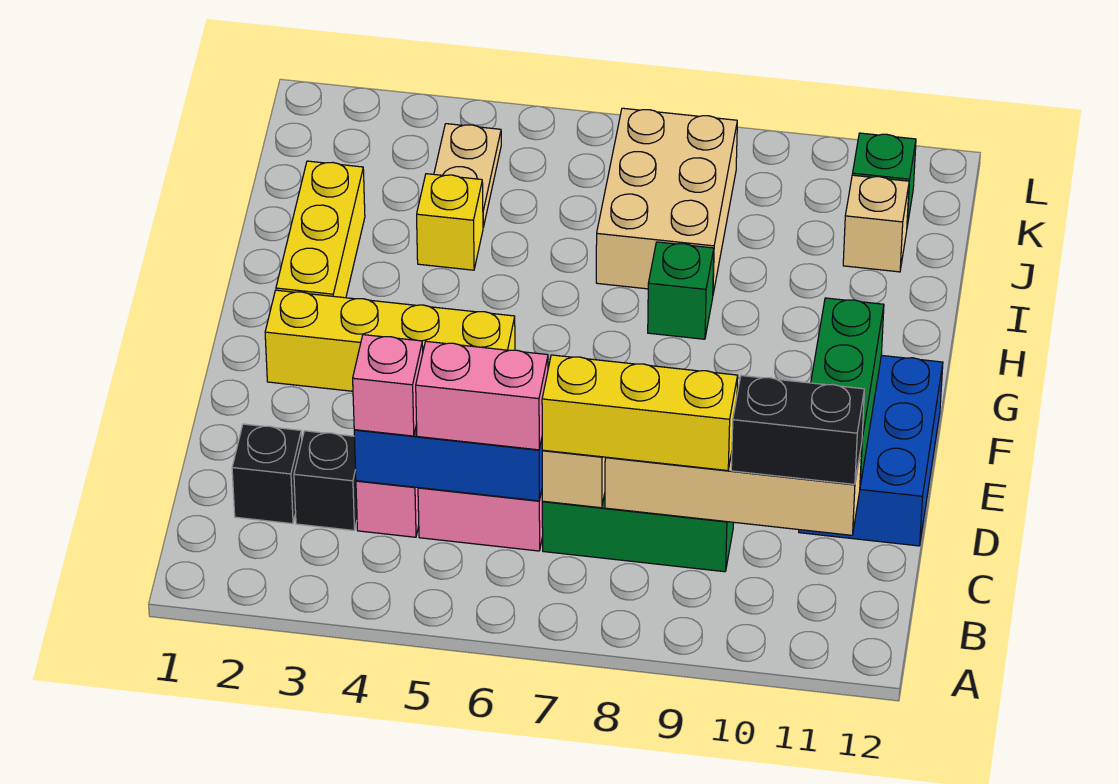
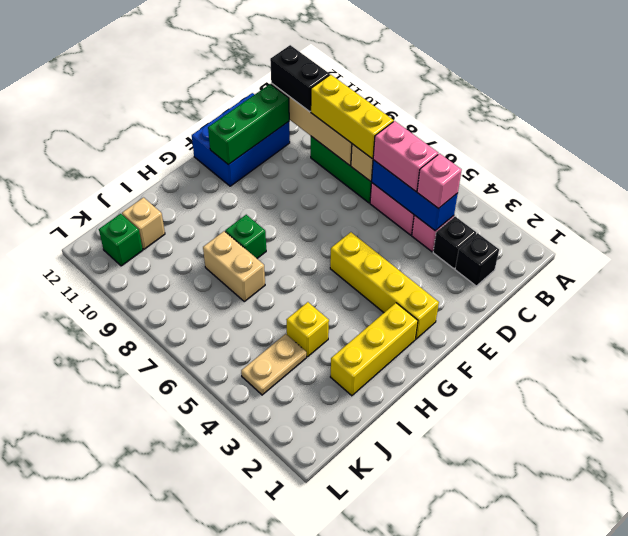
tan brick I7:K8 level 1 -> tan brick I7:I8 level 1

